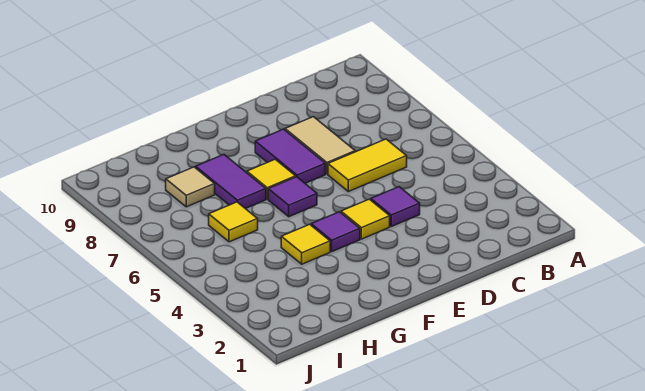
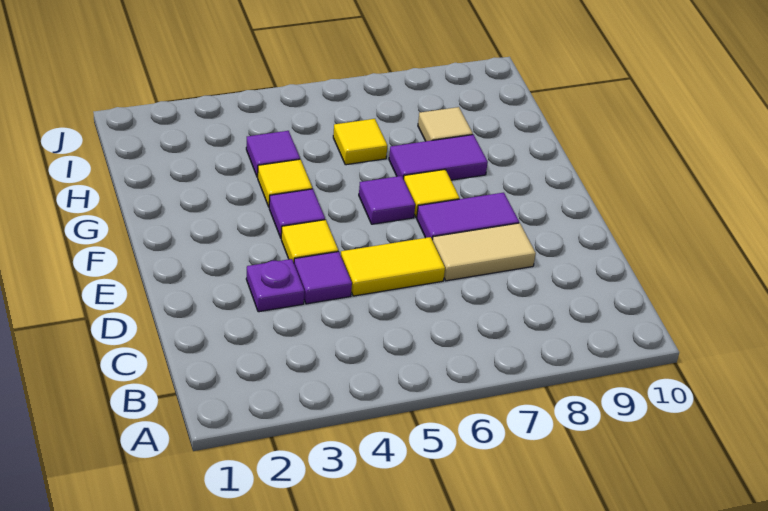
yellow tile C6:D6 level 1 -> yellow tile D5:D6 level 1
none -> purple plate D3 level 1
none -> purple tile H4 level 1

